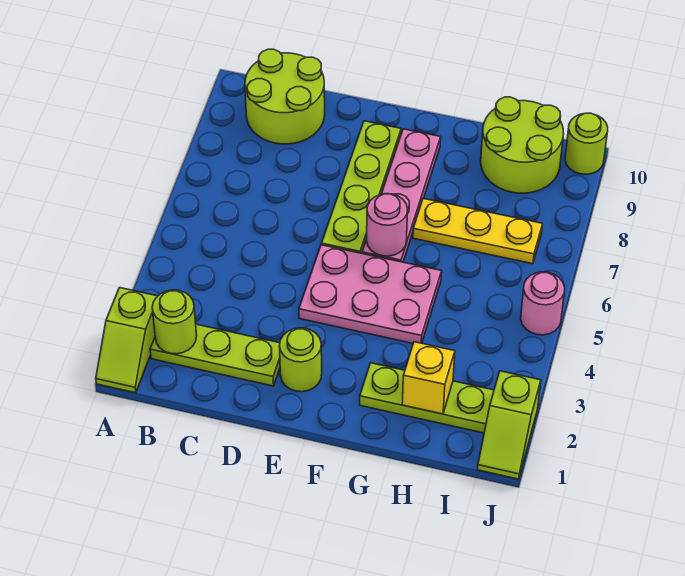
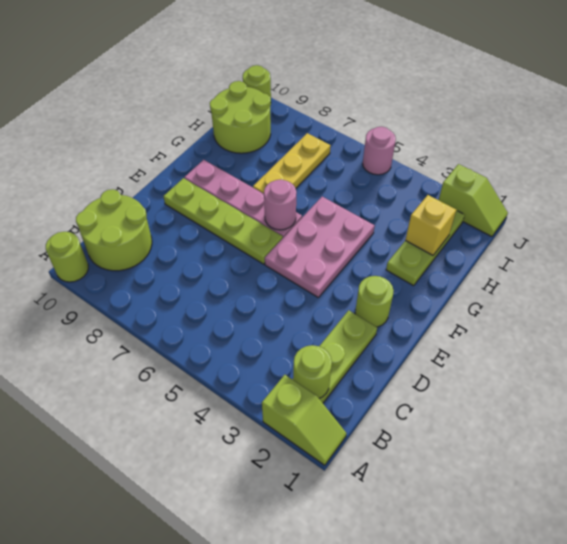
none -> lime round brick A10 level 1

